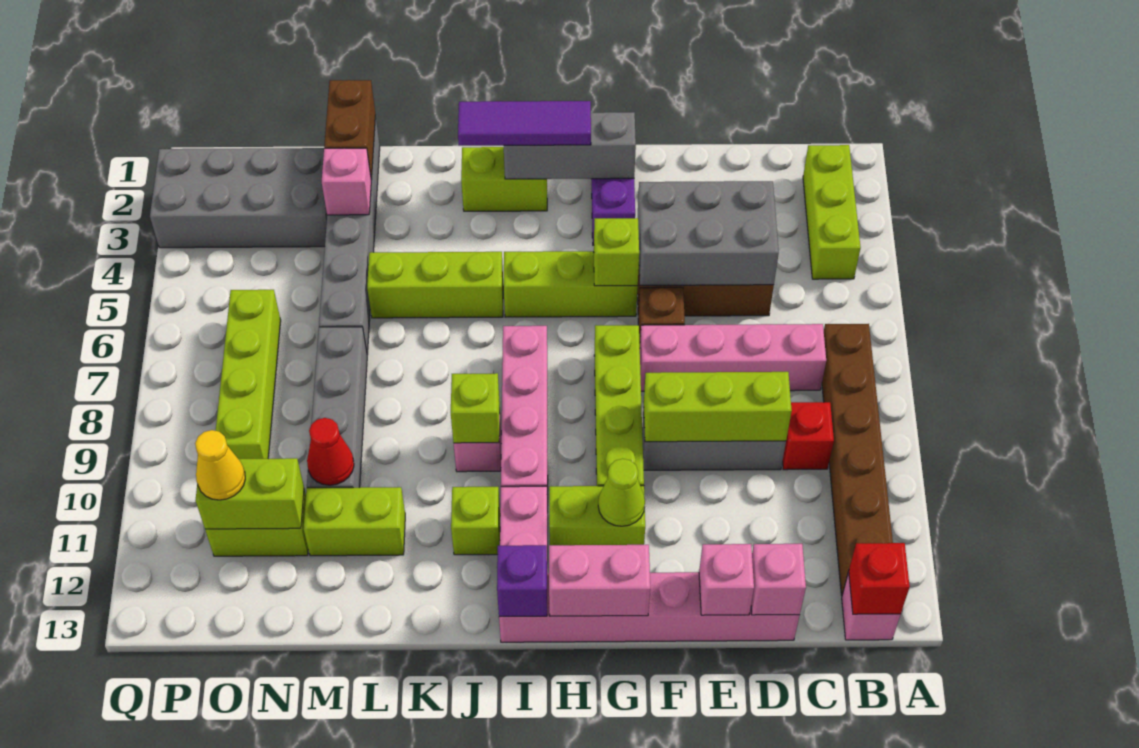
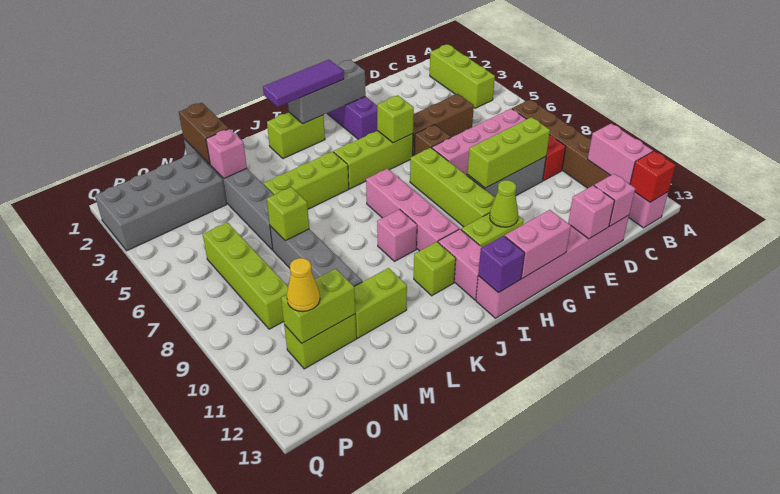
none -> pink brick B11:B12 level 2
grey brick D4:F5 level 2 -> none
lime brick J9 level 2 -> lime brick M7 level 2
red cone M10 level 2 -> none

